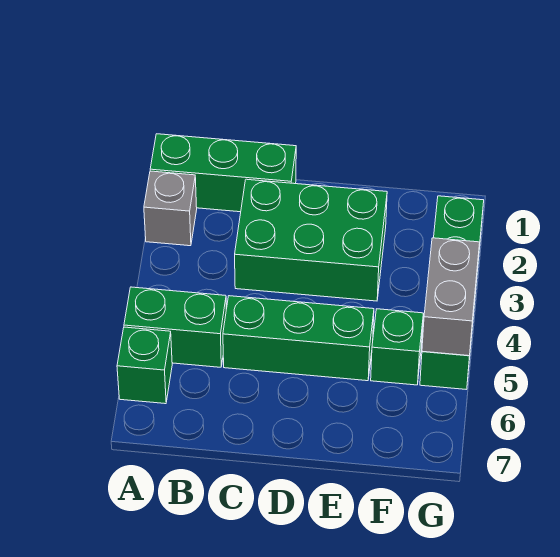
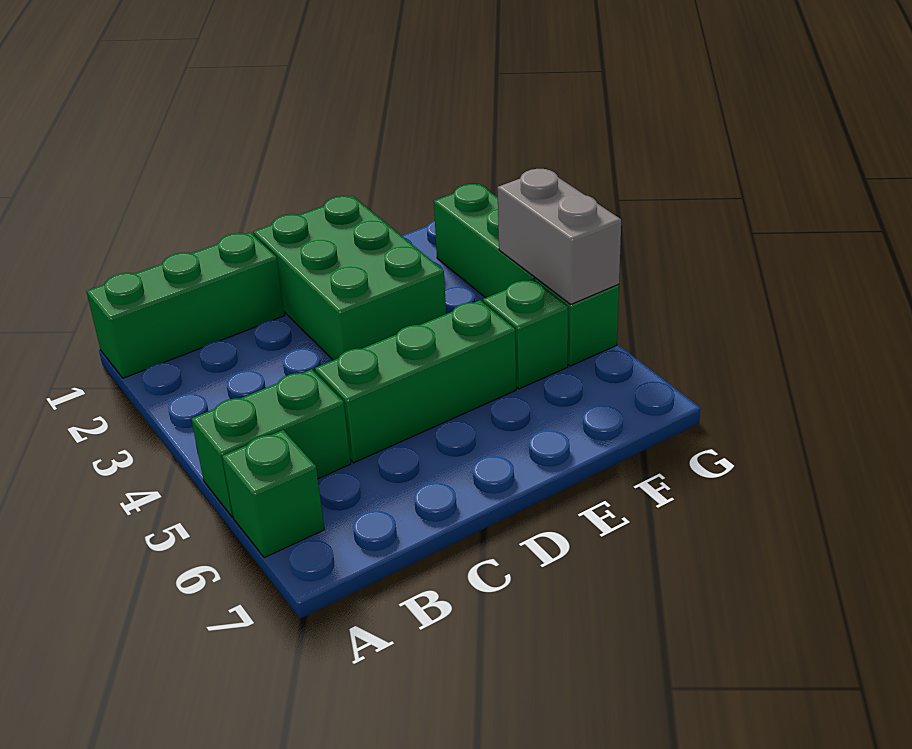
grey brick A2 level 1 -> none
green brick C2:E3 level 1 -> green brick D1:E3 level 1

